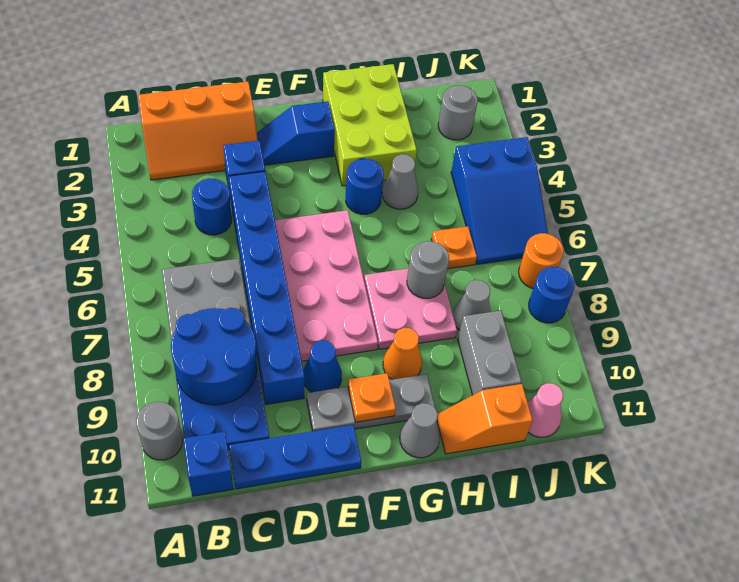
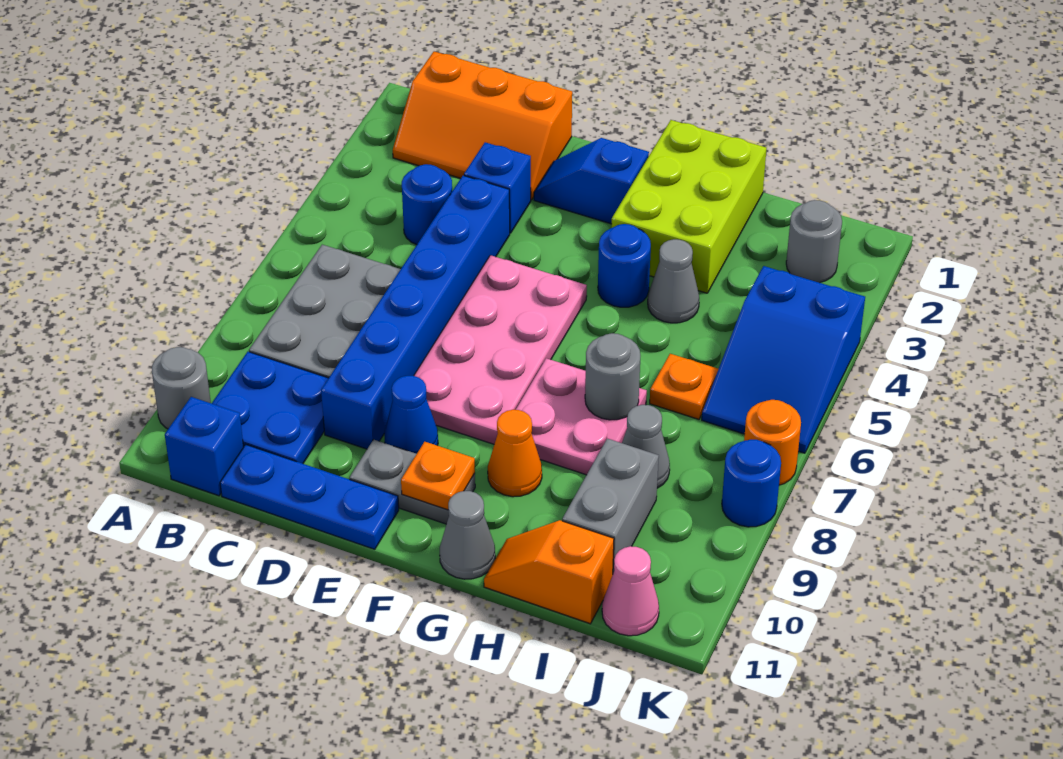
blue round brick B8:C9 level 2 -> none
grey plate E10:G10 level 1 -> grey plate E10:F10 level 1

